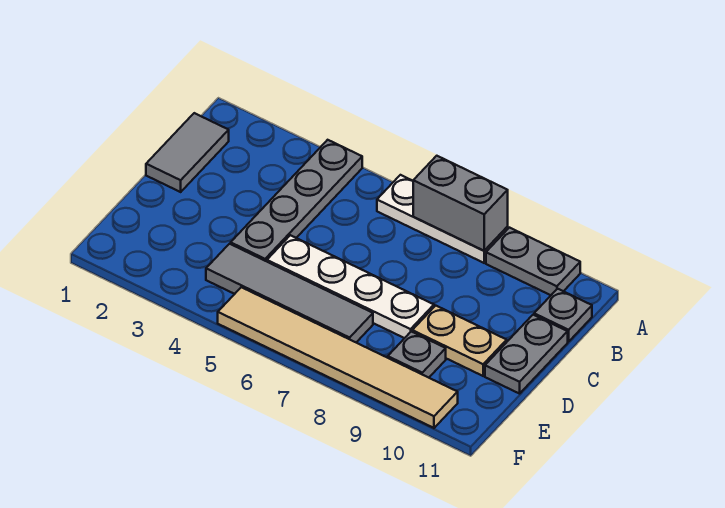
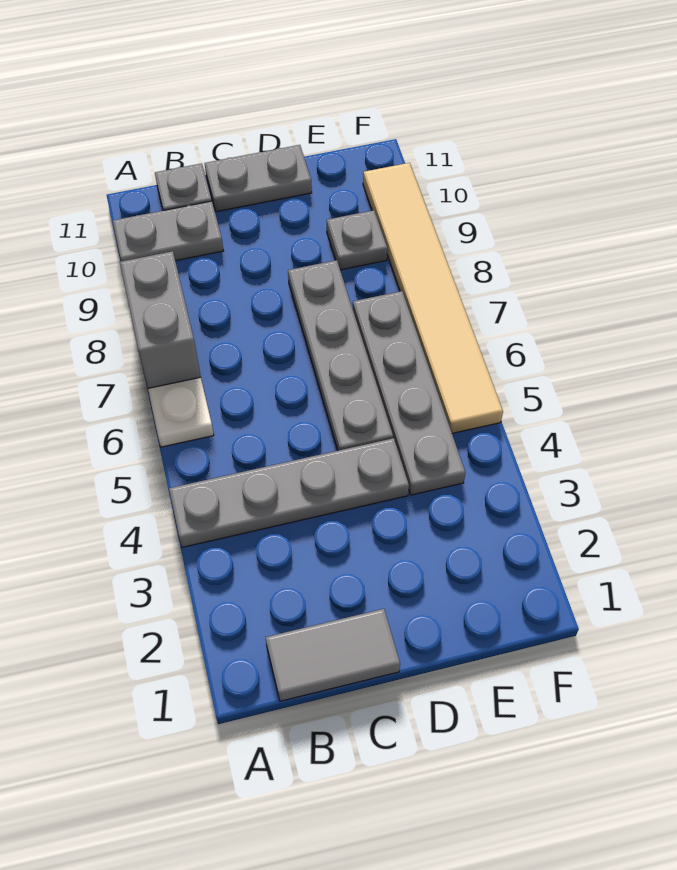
grey plate A9:A10 level 1 -> grey plate A10:B10 level 1
white plate D5:D8 level 1 -> grey plate D5:D8 level 1
tan plate D9:D10 level 1 -> none
grey tile E4:E7 level 1 -> grey plate E4:E7 level 1

